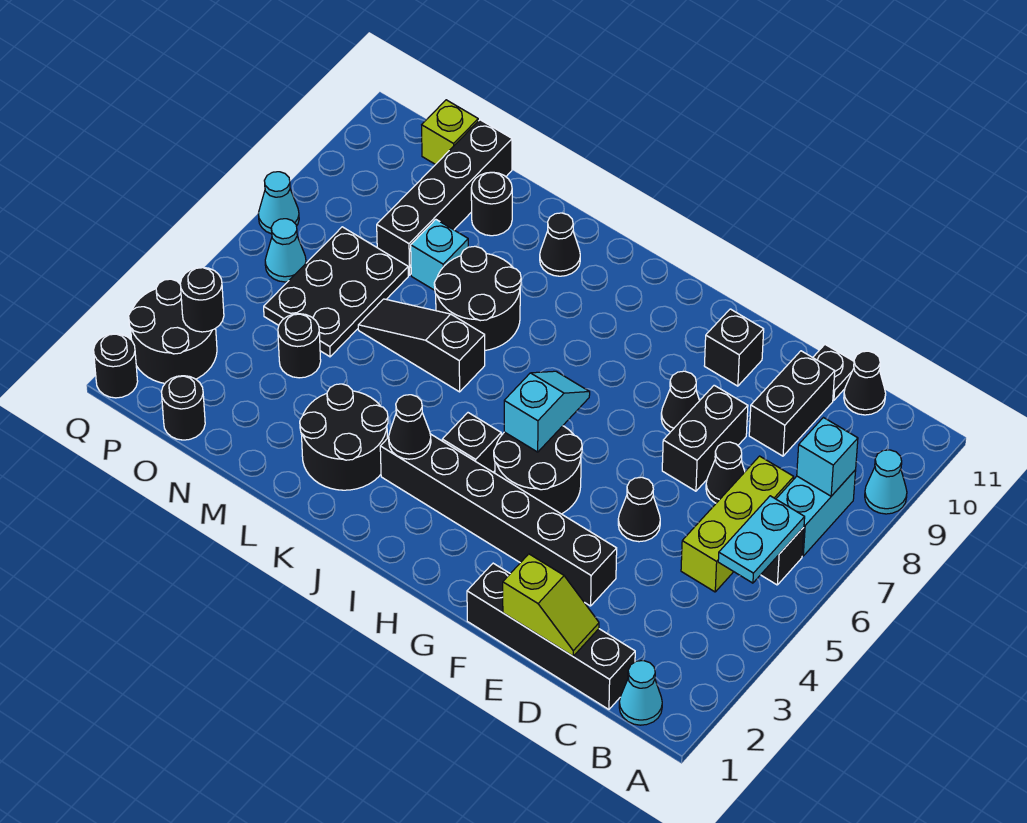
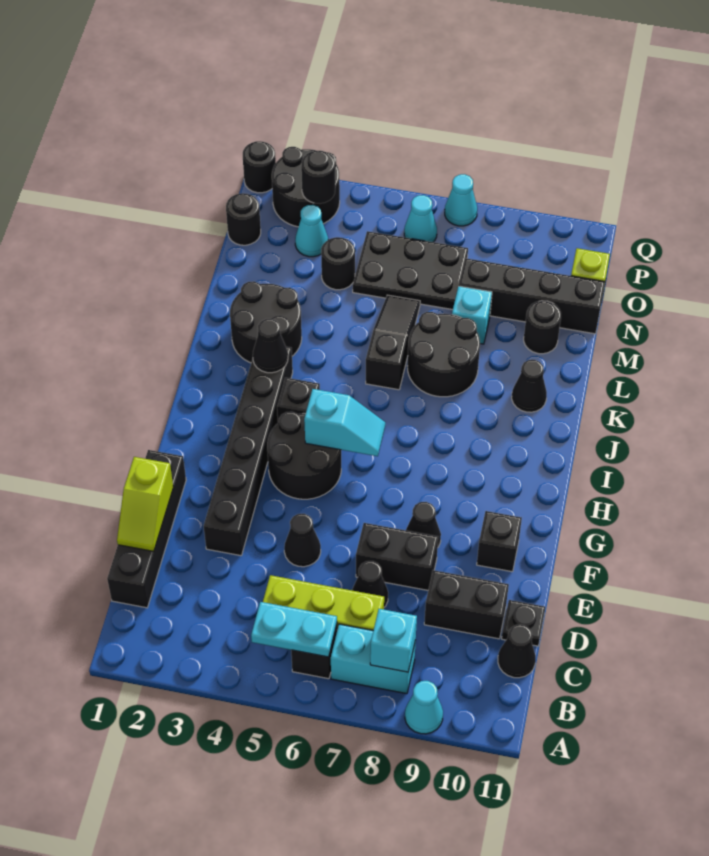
cyan cone B1 level 1 -> cyan cone O3 level 1

